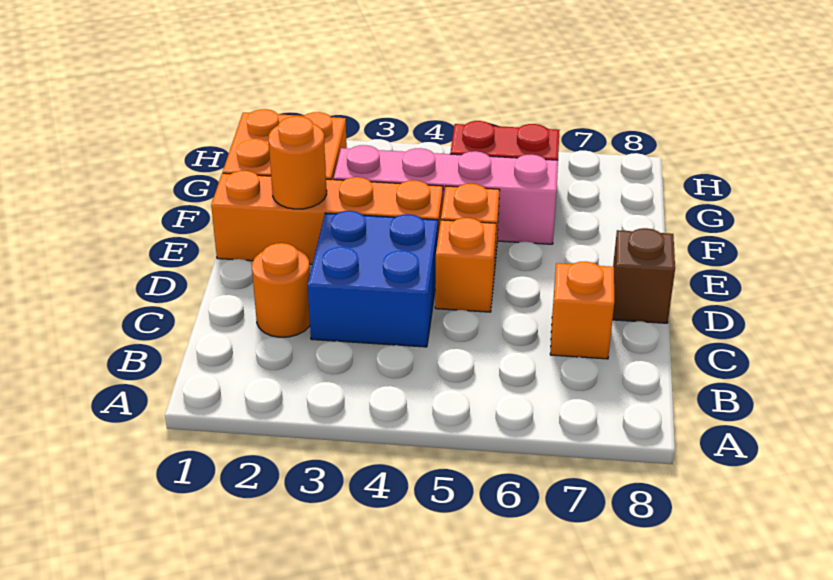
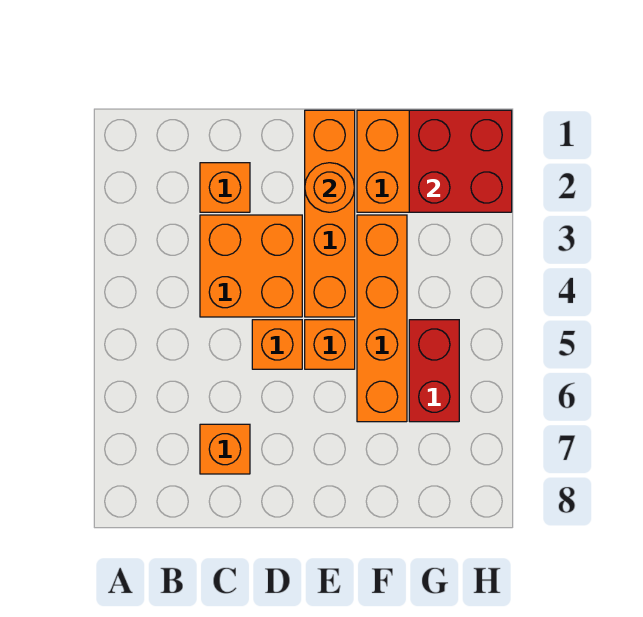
orange round brick C2 level 1 -> orange brick C2 level 1
blue brick C3:D4 level 1 -> orange brick C3:D4 level 1
brown brick D8 level 1 -> none
pink brick F3:F6 level 1 -> orange brick F3:F6 level 1
none -> red brick G1:H2 level 2

